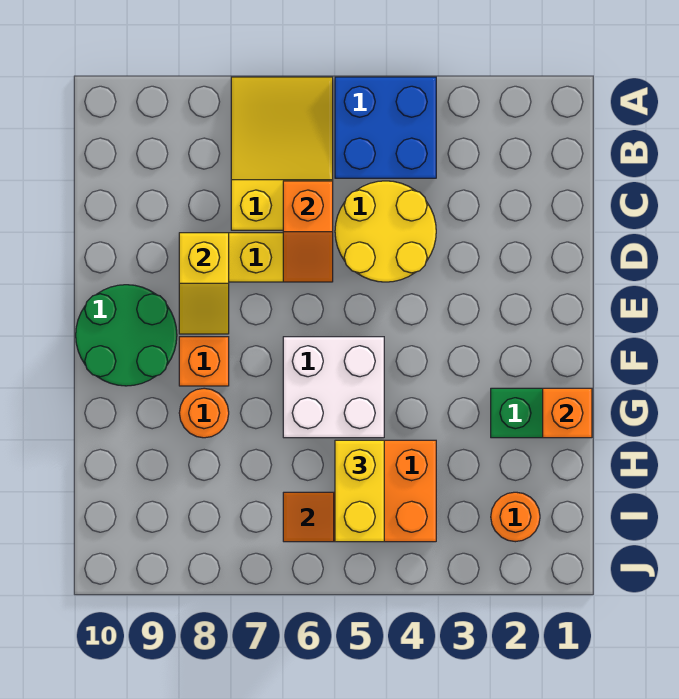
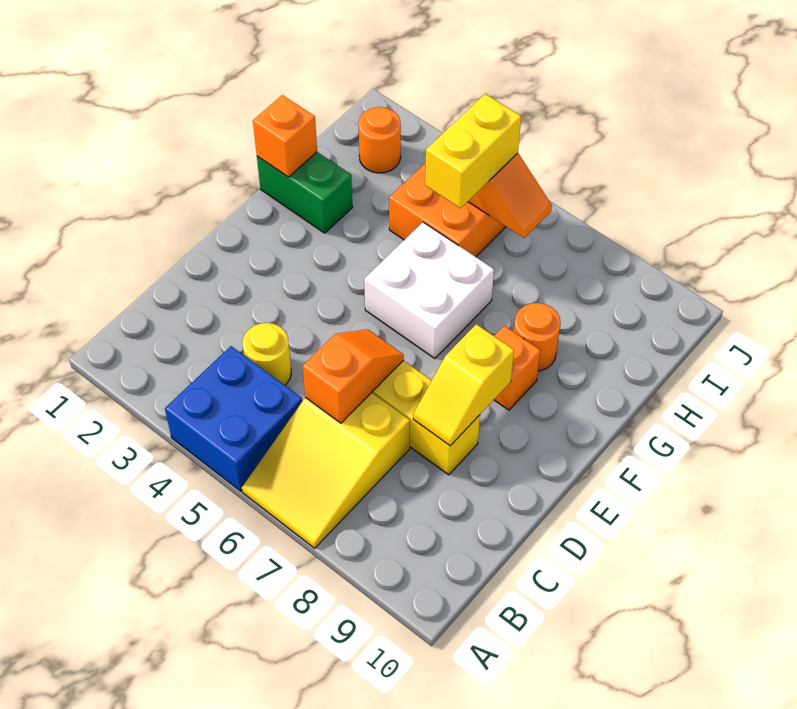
yellow round brick C4:D5 level 1 -> yellow round brick C4 level 1
yellow slope D8:E8 level 2 top D -> yellow slope D8:E8 level 2 top E
green round brick E9:F10 level 1 -> none

